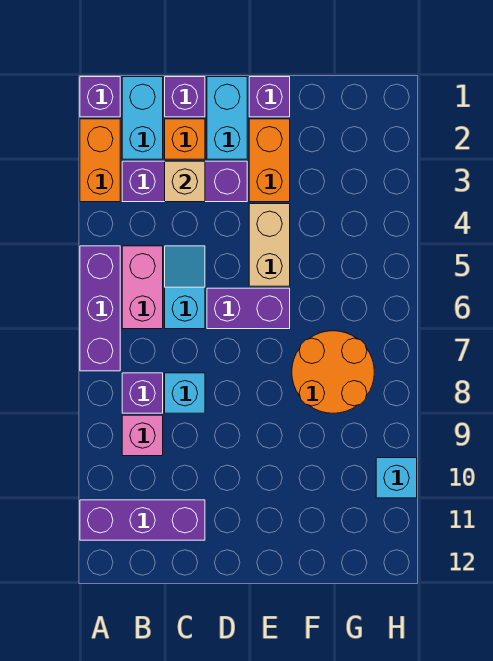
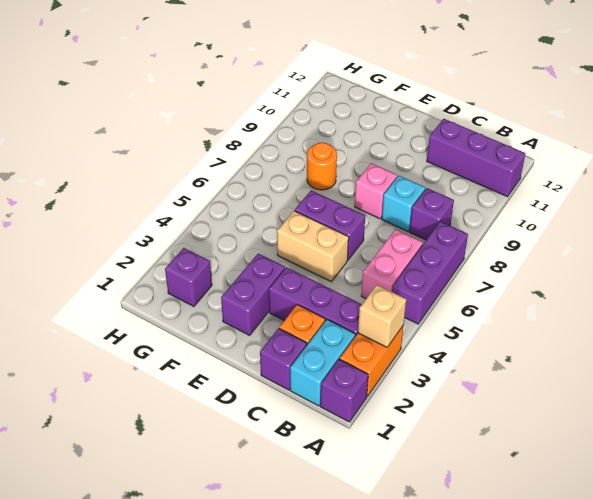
pink brick B9 level 1 -> pink brick D8 level 1
tan brick C3 level 2 -> tan brick A3 level 2
cyan slope C5:C6 level 1 top 6 -> none
cyan brick D1:D2 level 1 -> none
purple brick E1 level 1 -> purple brick G2 level 1
orange brick E2:E3 level 1 -> purple brick E2:E3 level 1
tan brick E4:E5 level 1 -> tan brick D5:E5 level 1
orange round brick F7:G8 level 1 -> orange round brick F8 level 1
cyan brick H10 level 1 -> none

